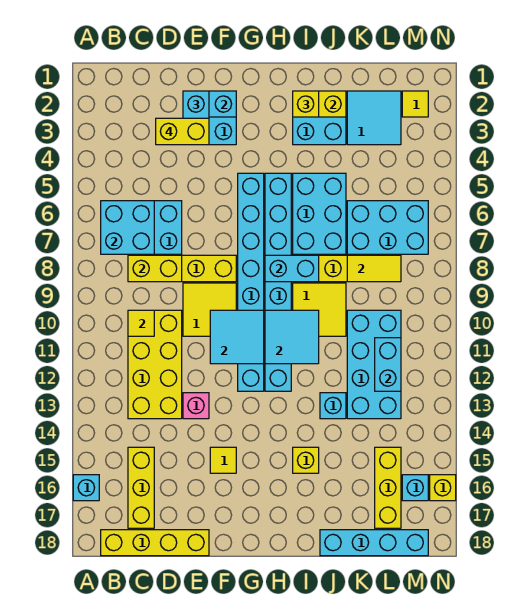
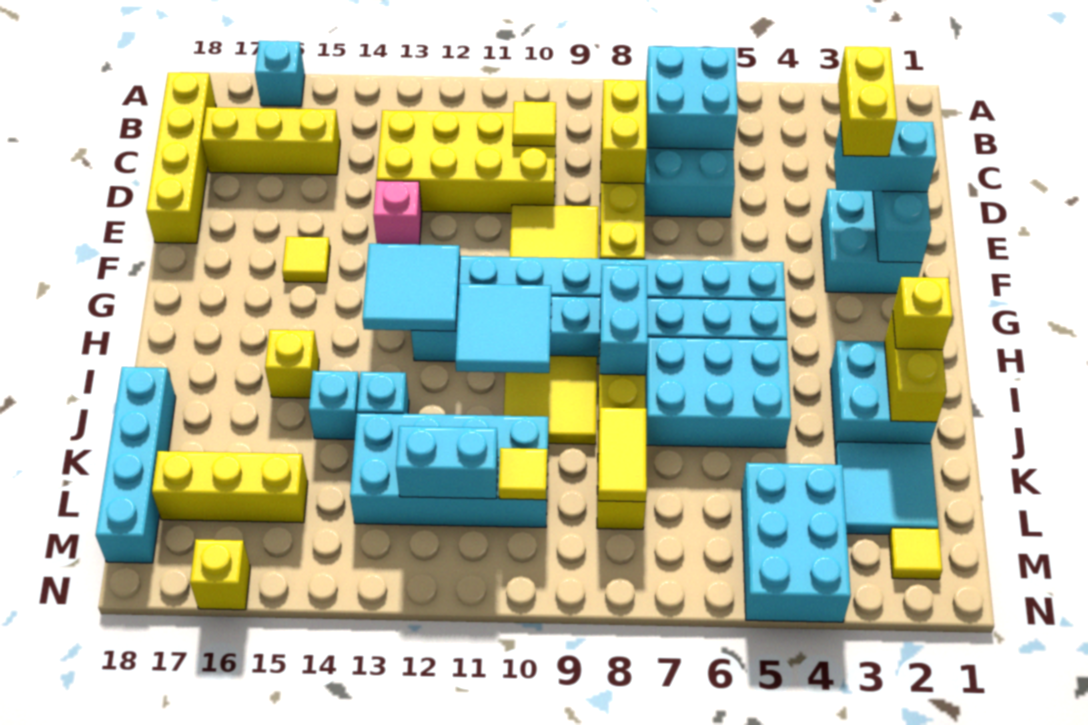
cyan tile F10:G11 level 2 -> cyan tile G12:H13 level 2
cyan brick K6:M7 level 1 -> cyan brick L4:N5 level 1
none -> yellow tile L10 level 2
cyan brick M16 level 1 -> cyan brick J14 level 1

